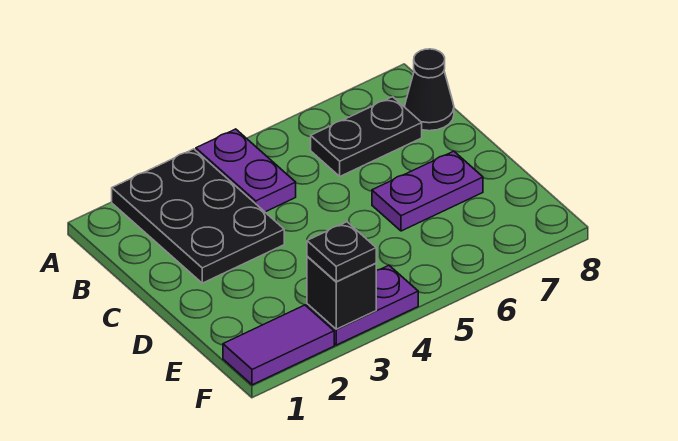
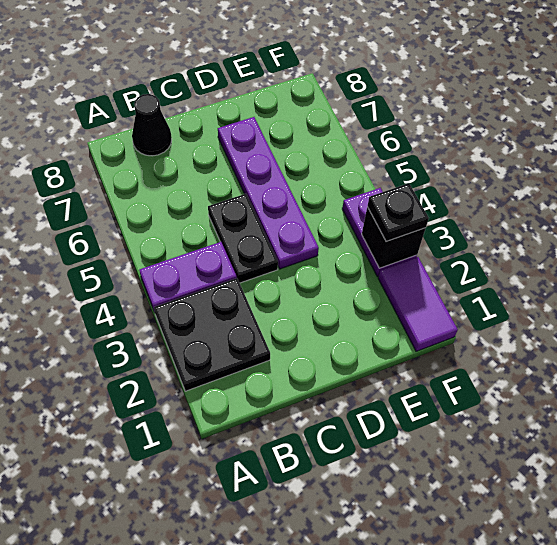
black plate A2:C3 level 1 -> black plate A2:B3 level 1
black plate B6:B7 level 1 -> black plate C4:C5 level 1
purple plate D6:D7 level 1 -> purple plate D4:D7 level 1

